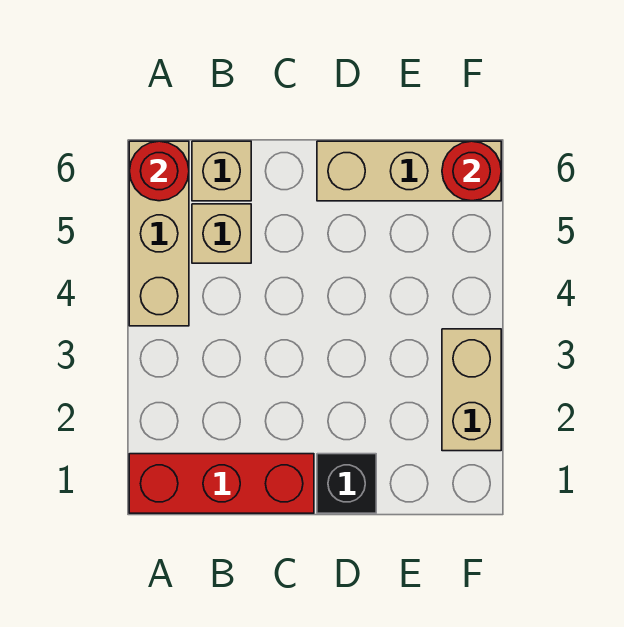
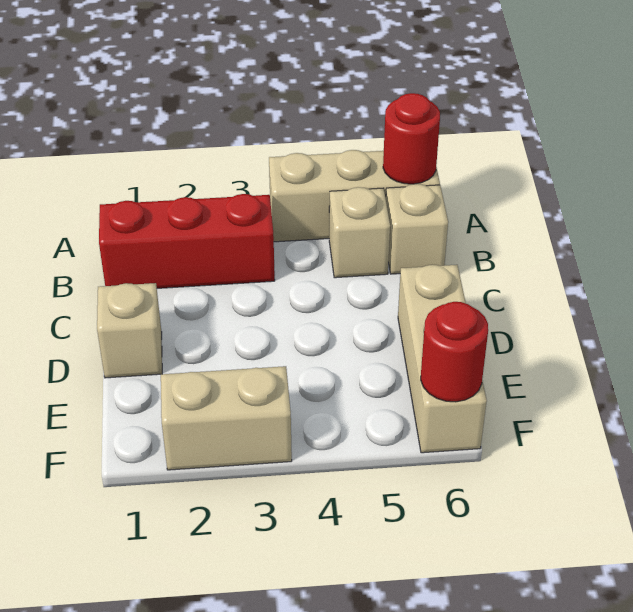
red brick A1:C1 level 1 -> red brick B1:B3 level 1
black brick D1 level 1 -> tan brick D1 level 1

